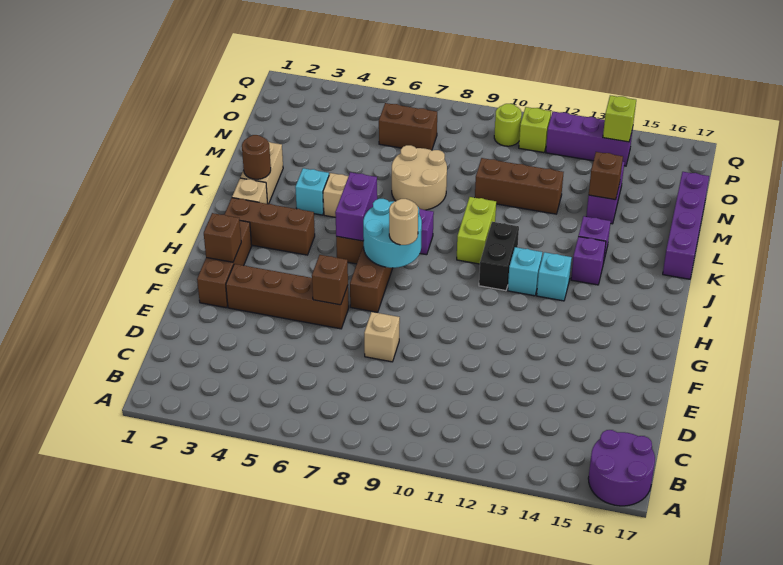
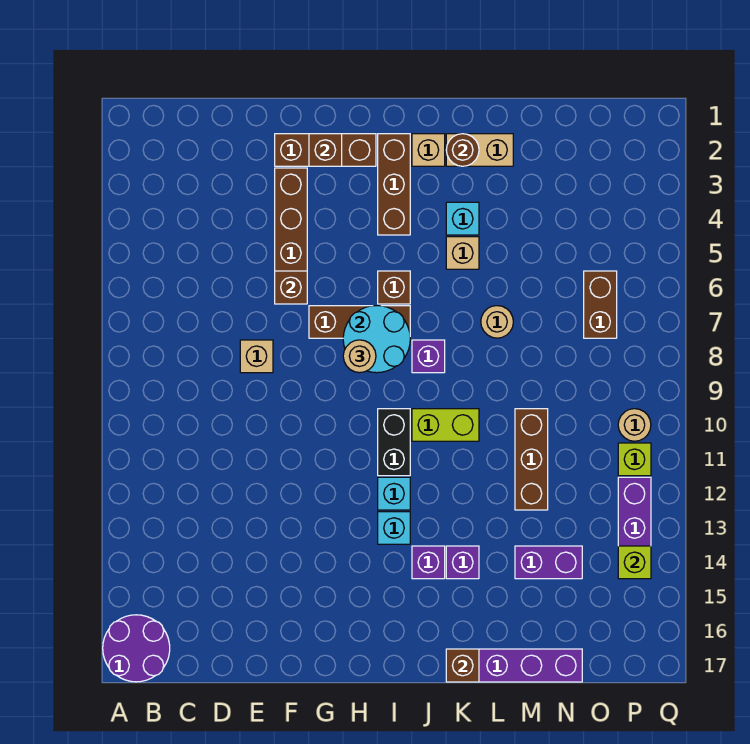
purple brick I6:J6 level 2 -> none
black brick I11:J11 level 1 -> black brick I10:I11 level 1
tan round brick L7:M8 level 1 -> tan round brick L7 level 1
brown brick M14 level 2 -> brown brick K17 level 2
lime round brick P10 level 1 -> tan round brick P10 level 1

